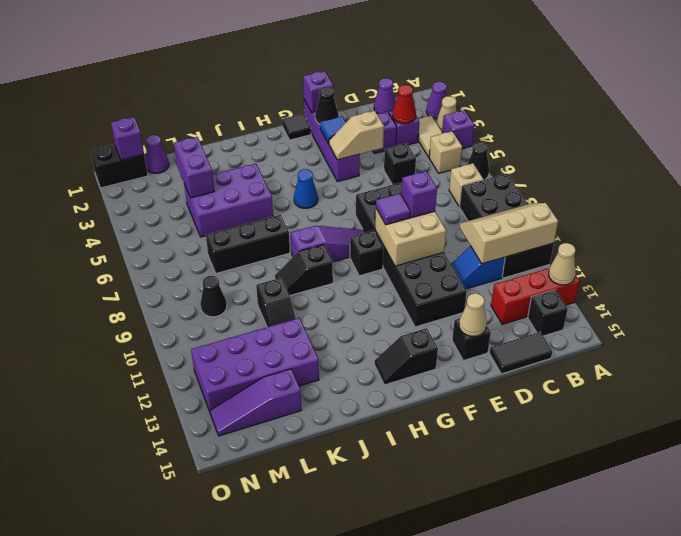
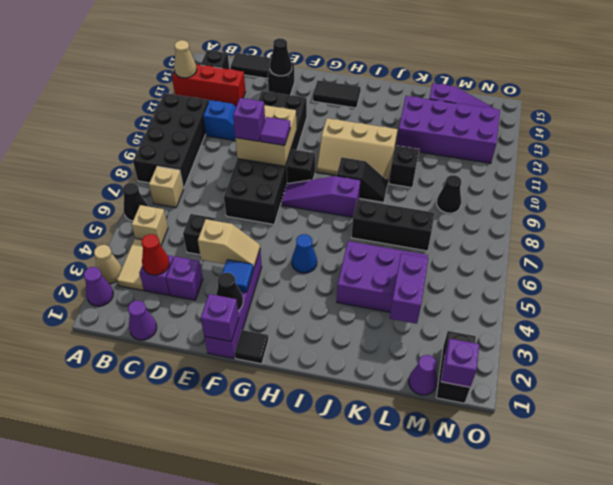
purple brick A4 level 1 -> none
tan slope A10:C11 level 2 top 11 -> tan slope H10:J11 level 1 top 11
tan cone E14 level 2 -> black cone E14 level 2
black slope G14:H14 level 1 top G -> black tile G14:H14 level 1
black brick N1:O1 level 1 -> black brick N1:N2 level 1

